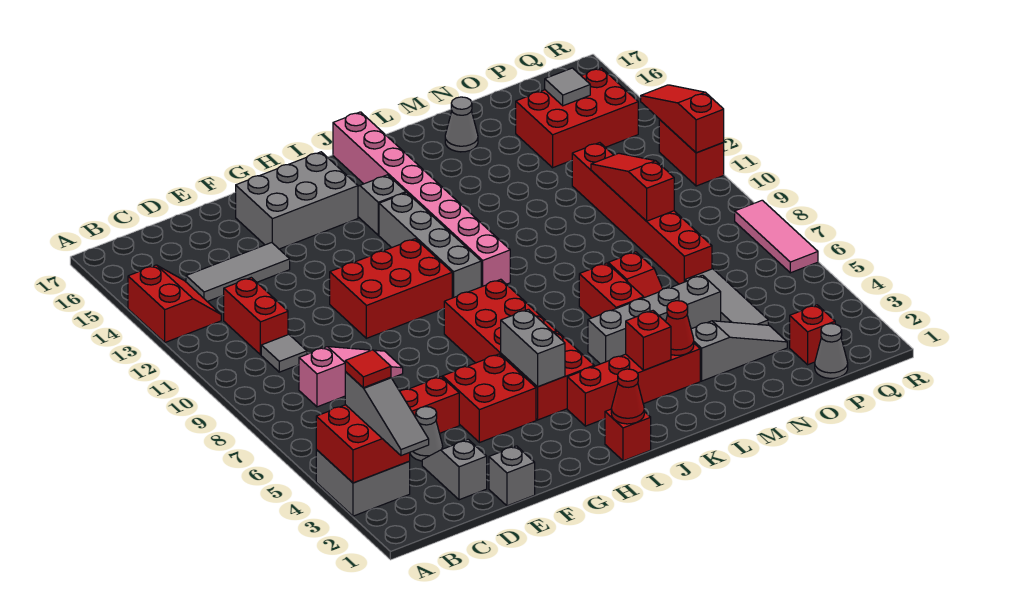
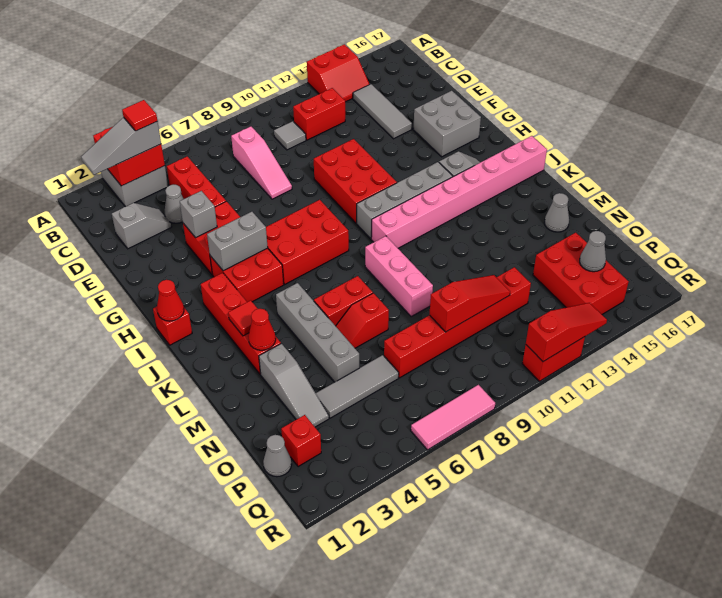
grey brick E1 level 1 -> grey brick F4 level 2
grey brick F15:H16 level 1 -> grey brick F15:G16 level 1
red brick K3 level 2 -> red tile K3 level 2
none -> pink brick K9:M9 level 1
grey tile P15 level 2 -> grey cone P15 level 2

